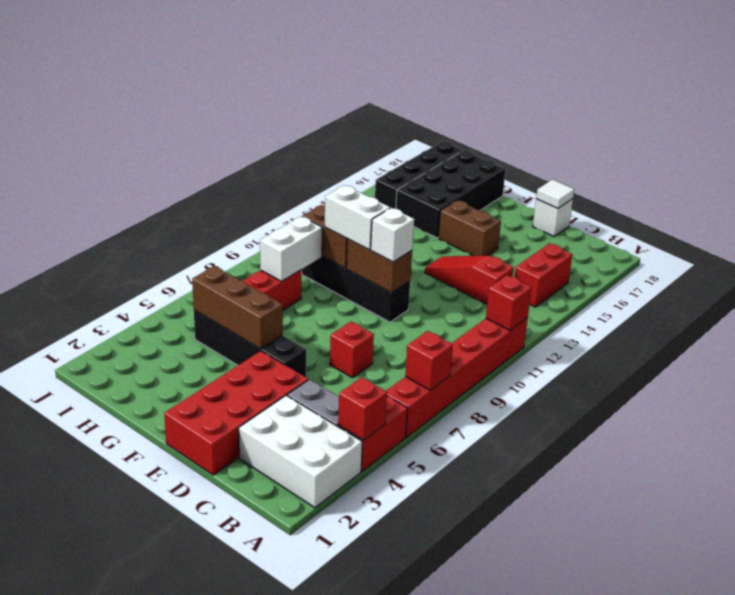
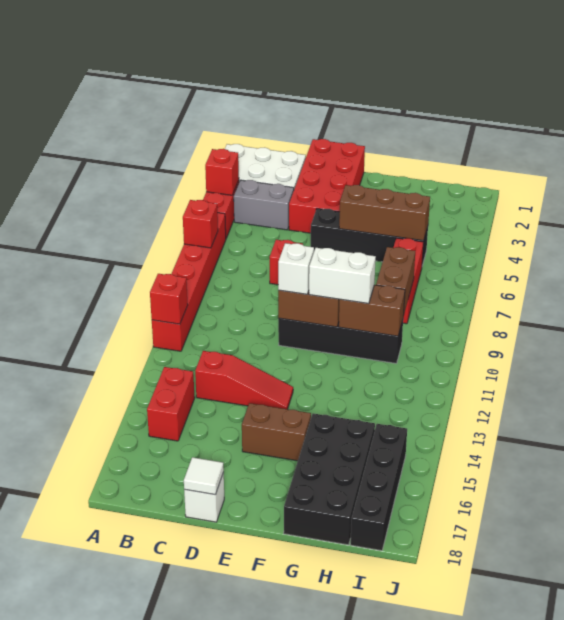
white brick H8:H9 level 2 -> brown brick H8:H9 level 2

